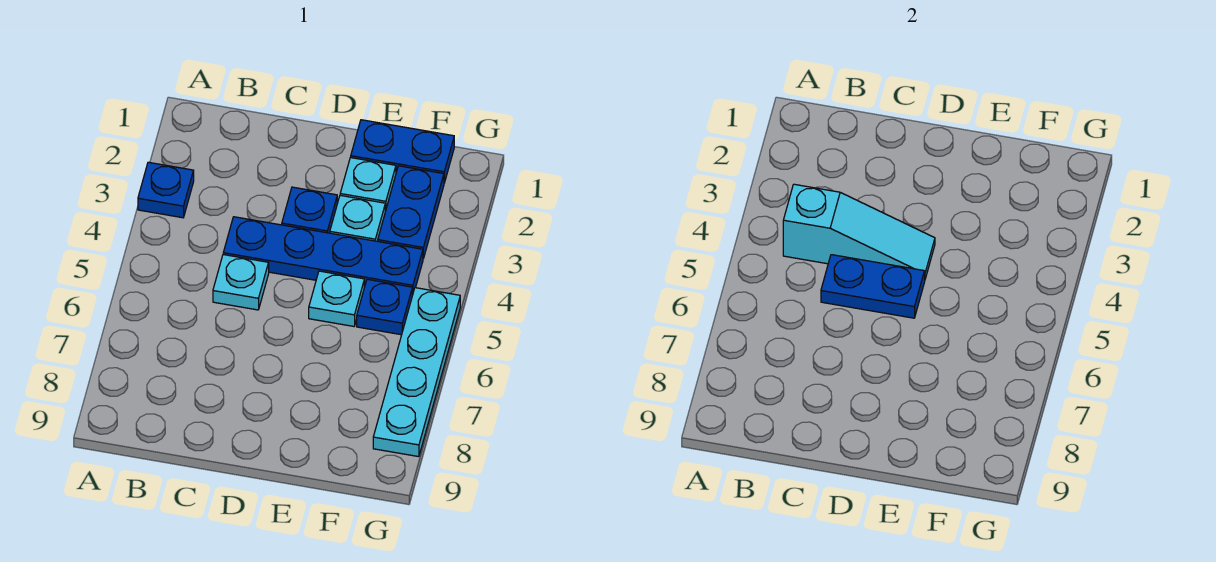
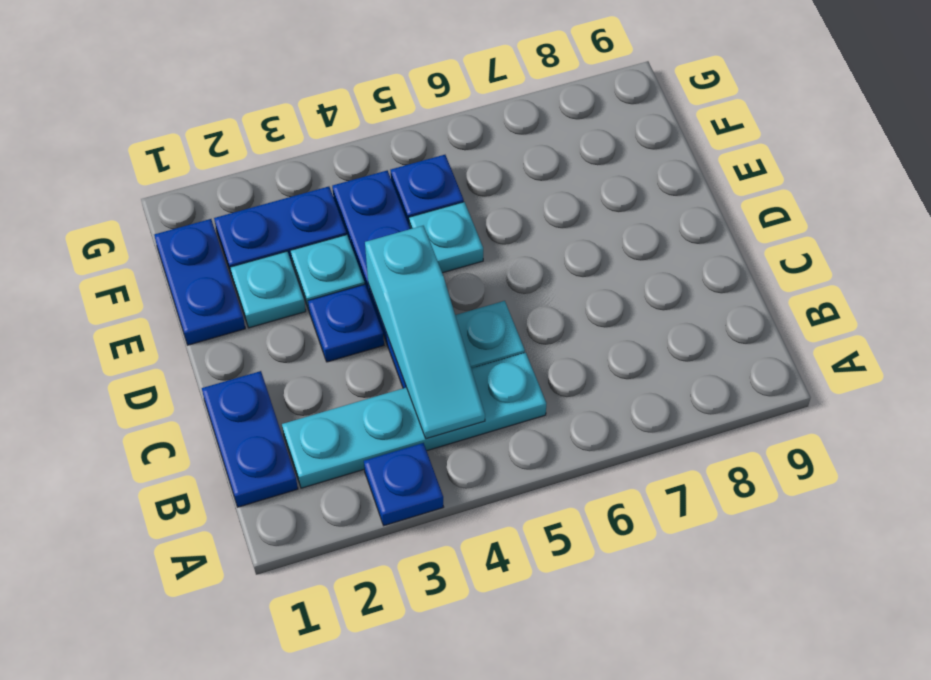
cyan slope B4:D4 level 2 top B -> cyan slope B4:D4 level 2 top D
blue plate C5:D5 level 2 -> blue plate B1:C1 level 1
cyan plate G5:G8 level 1 -> cyan plate B2:B5 level 1

